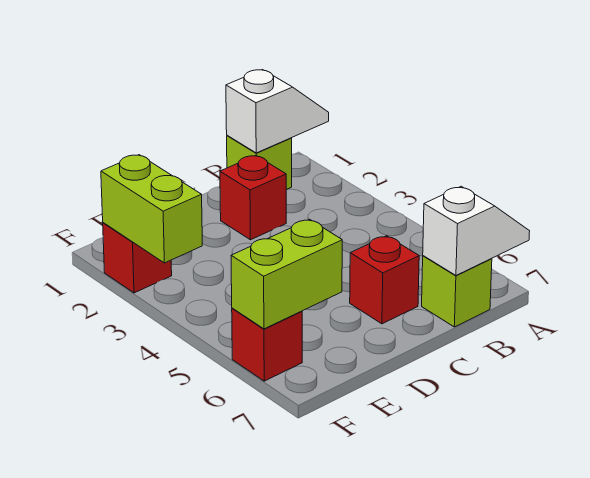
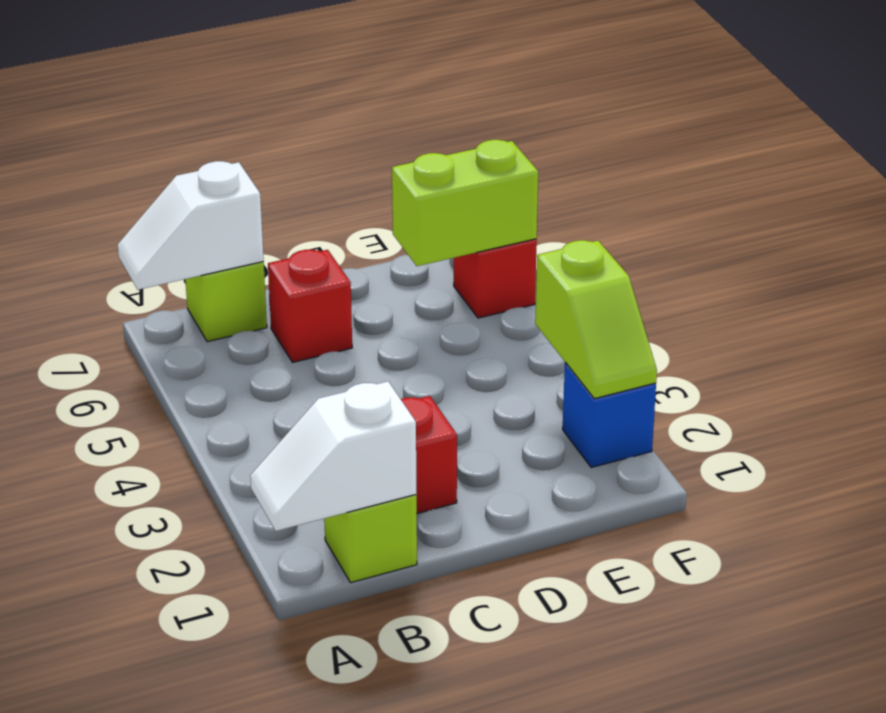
red brick F2 level 1 -> blue brick F2 level 1
lime brick F2:F3 level 2 -> lime slope F2:F3 level 2 top 3

